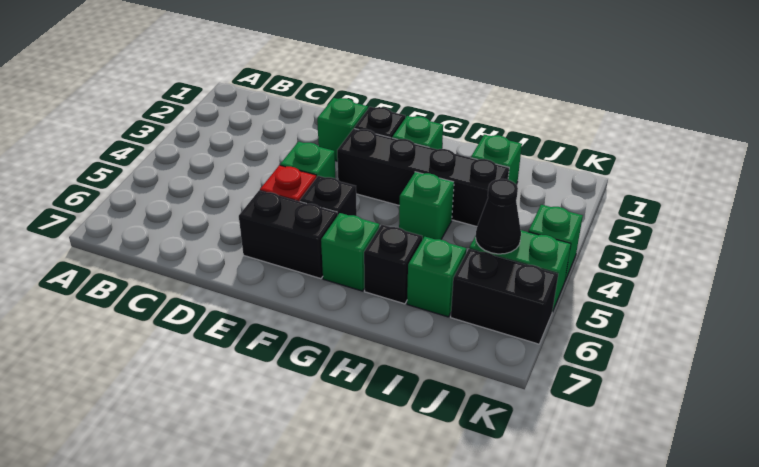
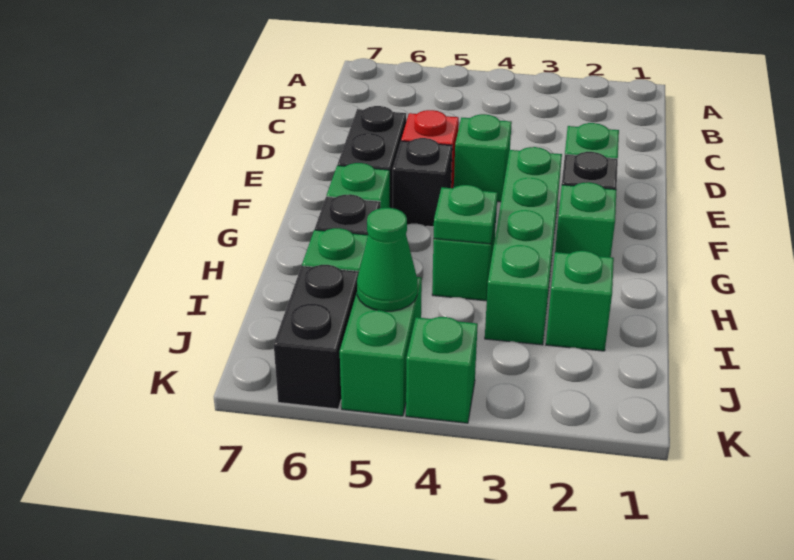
black brick F3:I3 level 1 -> green brick F3:I3 level 1
none -> green plate H4 level 2
black cone J5 level 2 -> green cone J5 level 2

